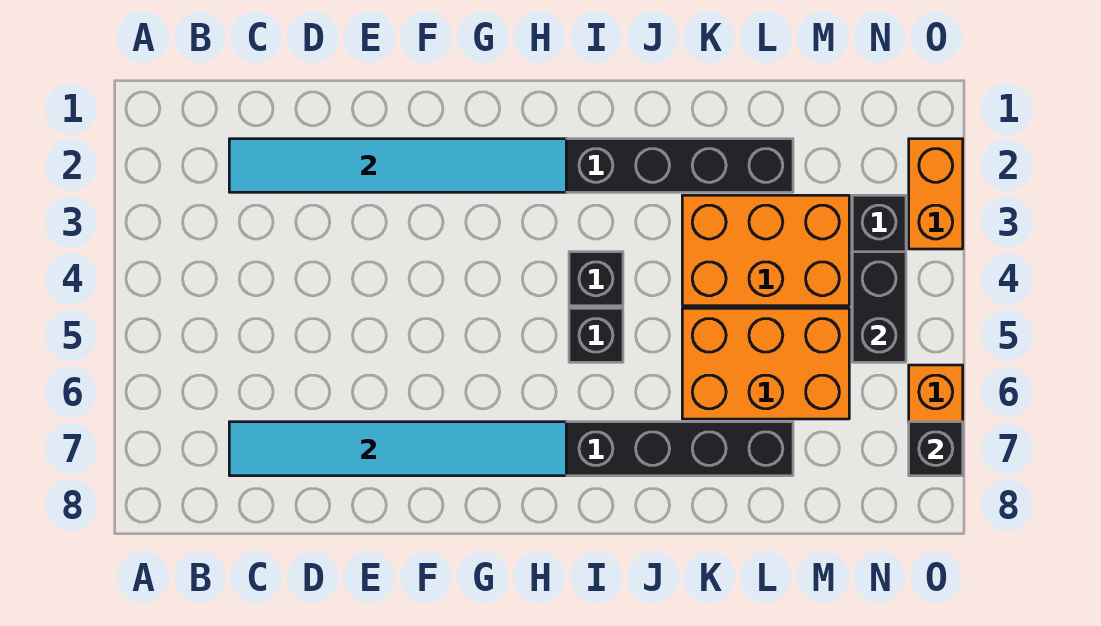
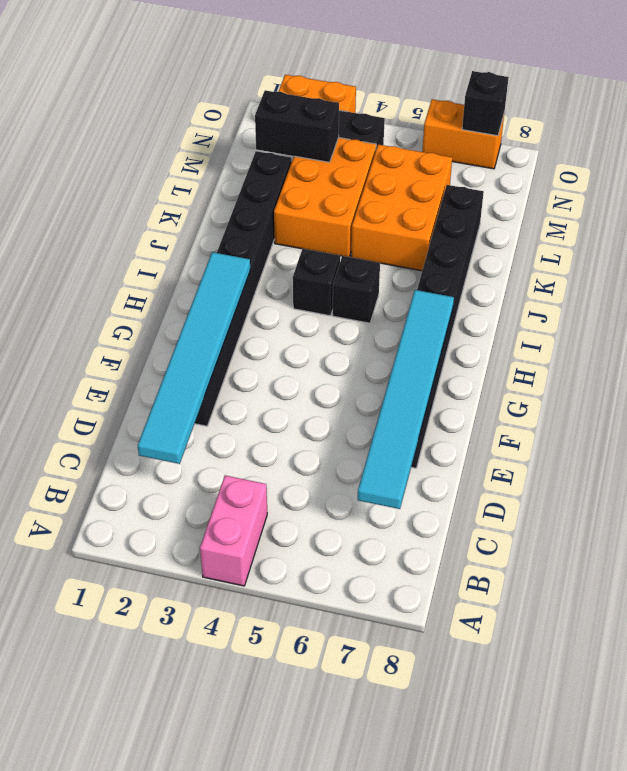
none -> pink brick A4:B4 level 1
black brick N4:N5 level 2 -> black brick M2:M3 level 2

